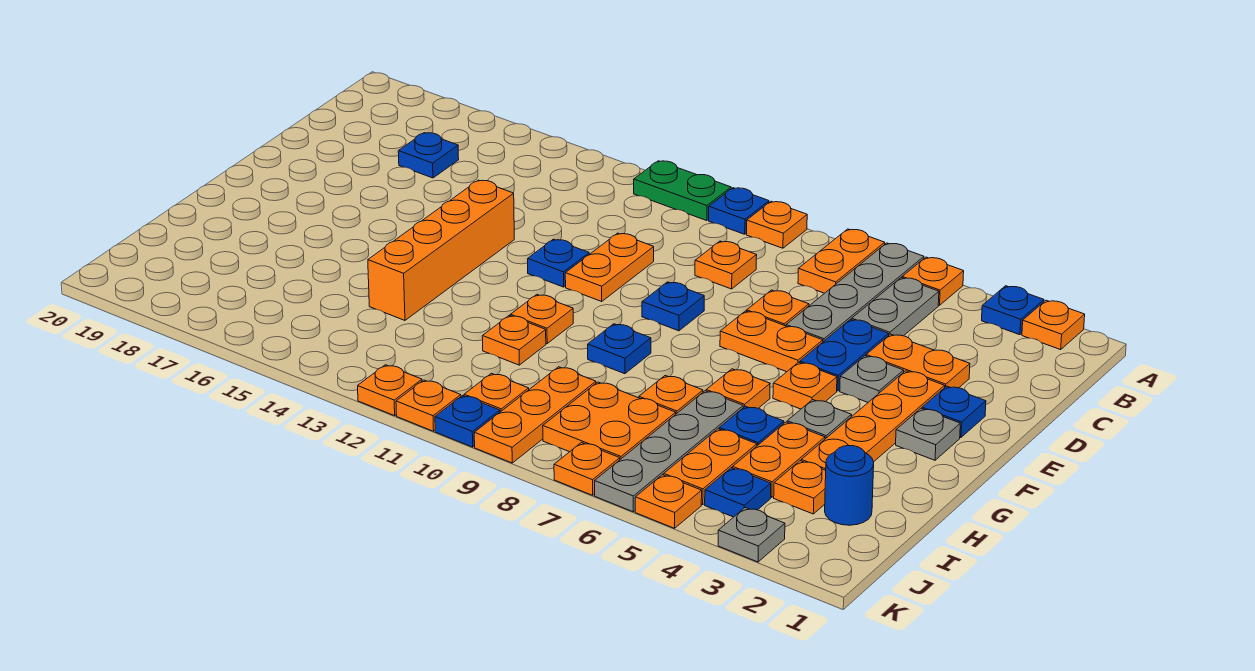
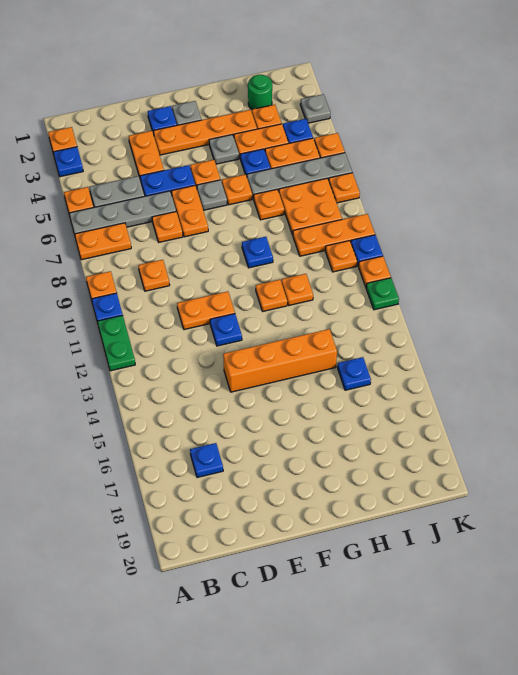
grey plate E4 level 1 -> grey plate F6 level 1
blue plate E9 level 1 -> blue plate I15 level 1
blue round brick I2 level 1 -> green round brick I2 level 1
orange plate K12 level 1 -> green plate K12 level 1

